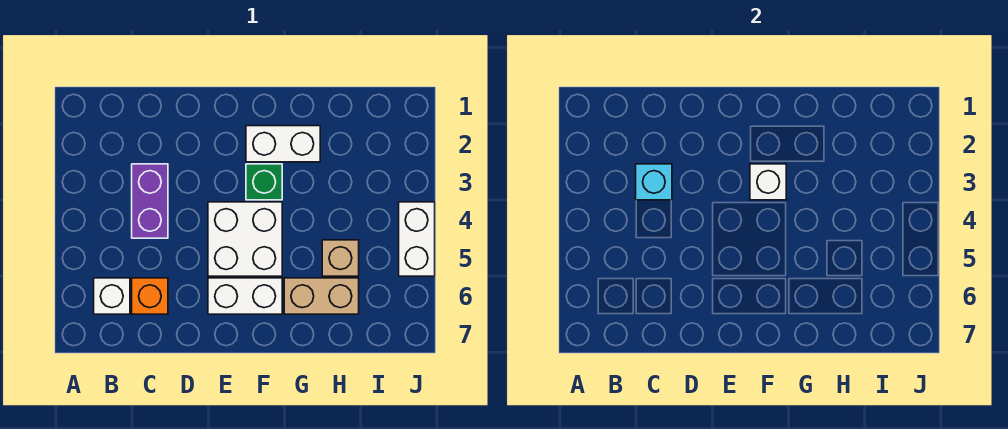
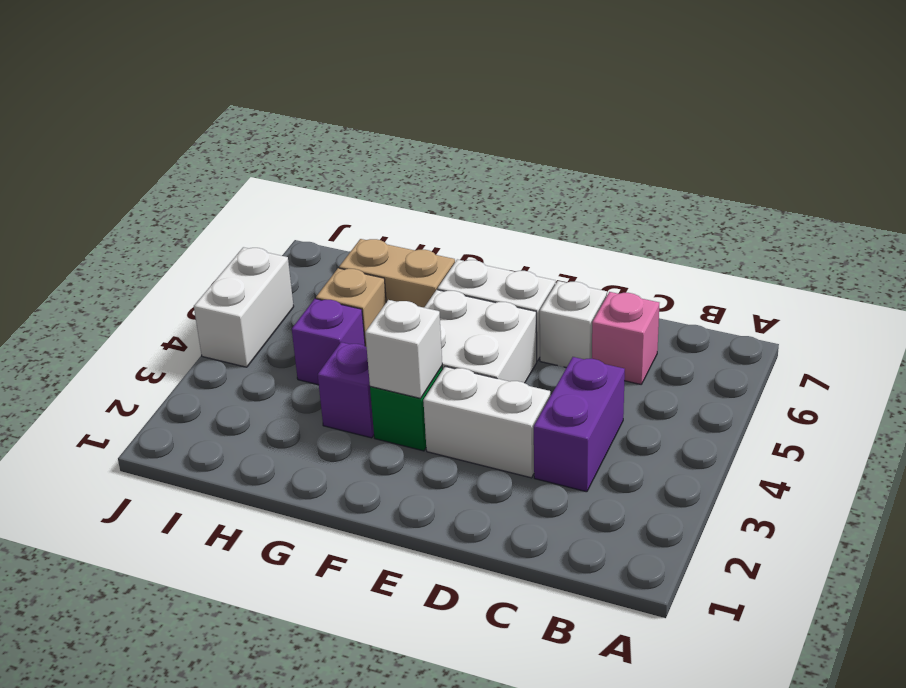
white brick B6 level 1 -> white brick D6 level 1
cyan brick C3 level 2 -> none
orange brick C6 level 1 -> pink brick C6 level 1
white brick F2:G2 level 1 -> white brick D3:E3 level 1
none -> purple brick G3 level 1
none -> purple brick H4 level 1

